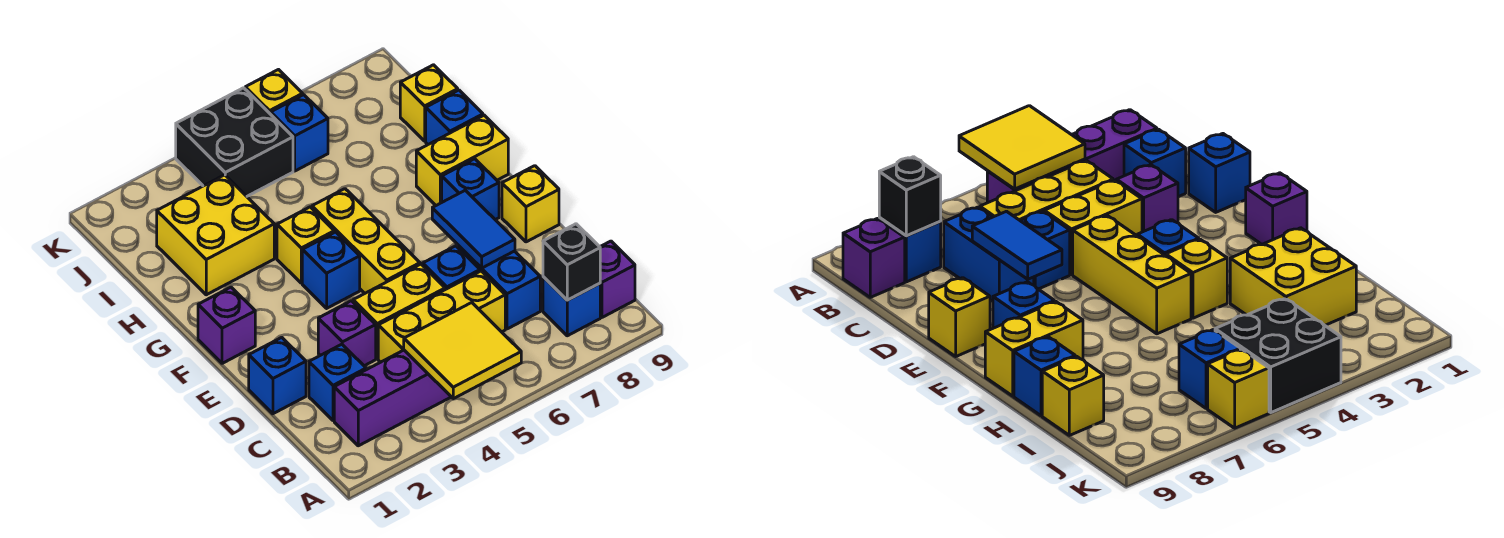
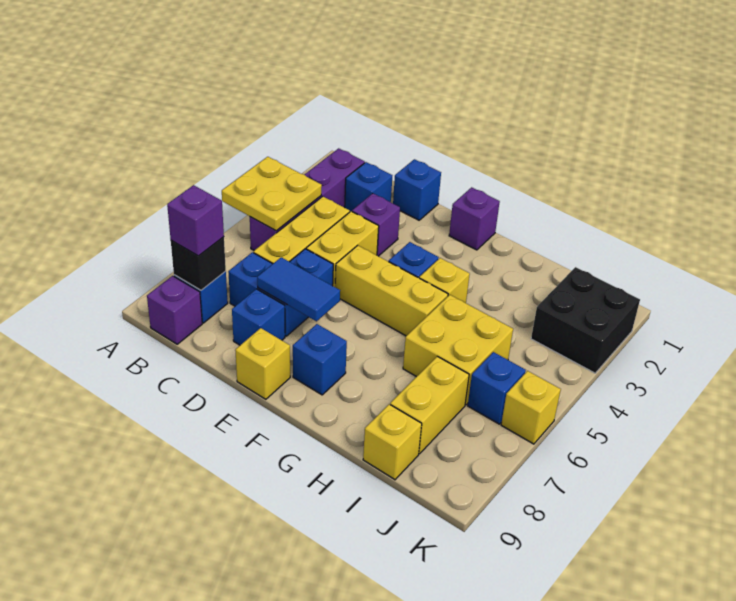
yellow tile A4:B5 level 2 -> yellow plate A4:B5 level 2
none -> purple brick B8 level 3
yellow brick G8:G9 level 1 -> yellow brick I7:I8 level 1
yellow brick H2:I3 level 1 -> yellow brick H5:I6 level 1
blue brick H9 level 1 -> blue brick D8 level 1
black brick J4:K5 level 1 -> black brick J2:K3 level 1

